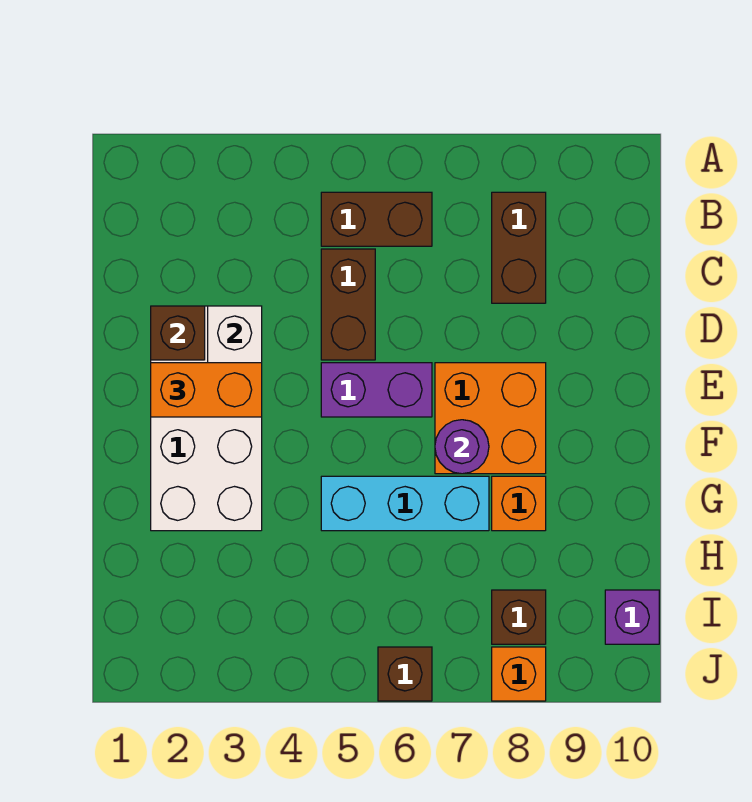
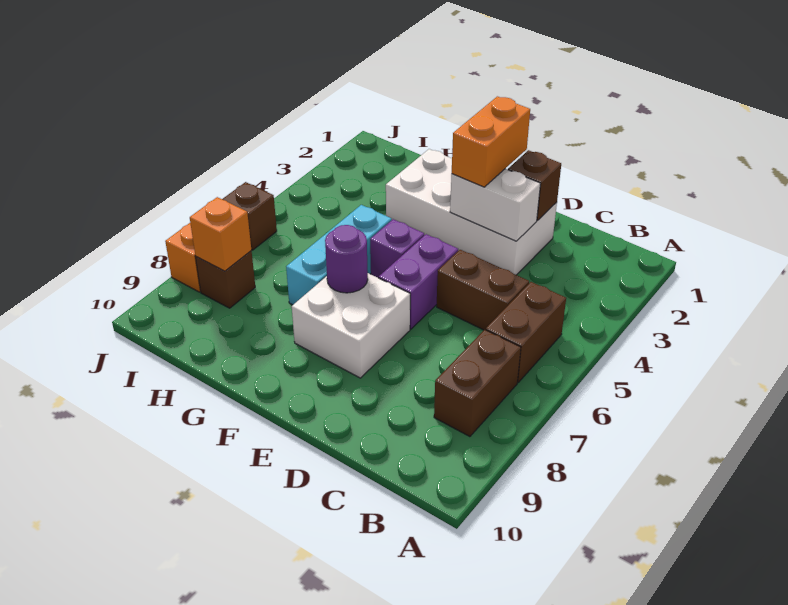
brown brick B8:C8 level 1 -> brown brick B7:B8 level 1
orange brick E7:F8 level 1 -> white brick E7:F8 level 1
orange brick G8 level 1 -> orange brick I8 level 2
purple brick I10 level 1 -> purple brick F5 level 1

